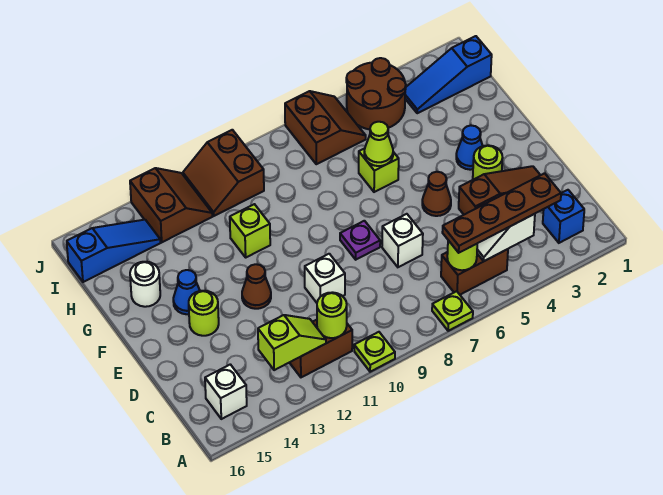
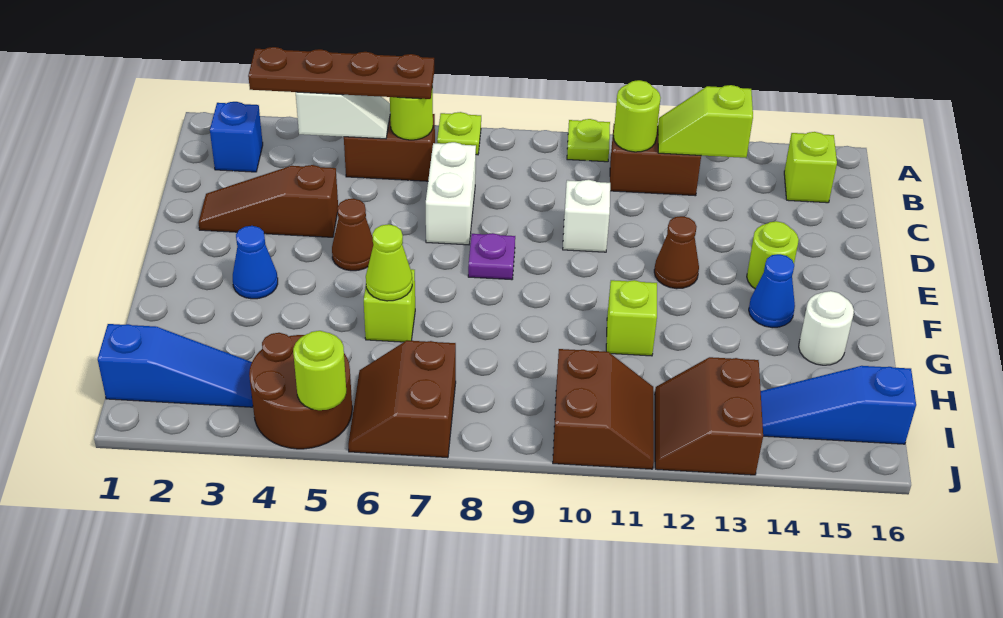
white brick B15 level 1 -> lime brick B15 level 1
white brick D7 level 1 -> white brick C7:D7 level 1
lime round brick E3 level 1 -> lime round brick J5 level 2

